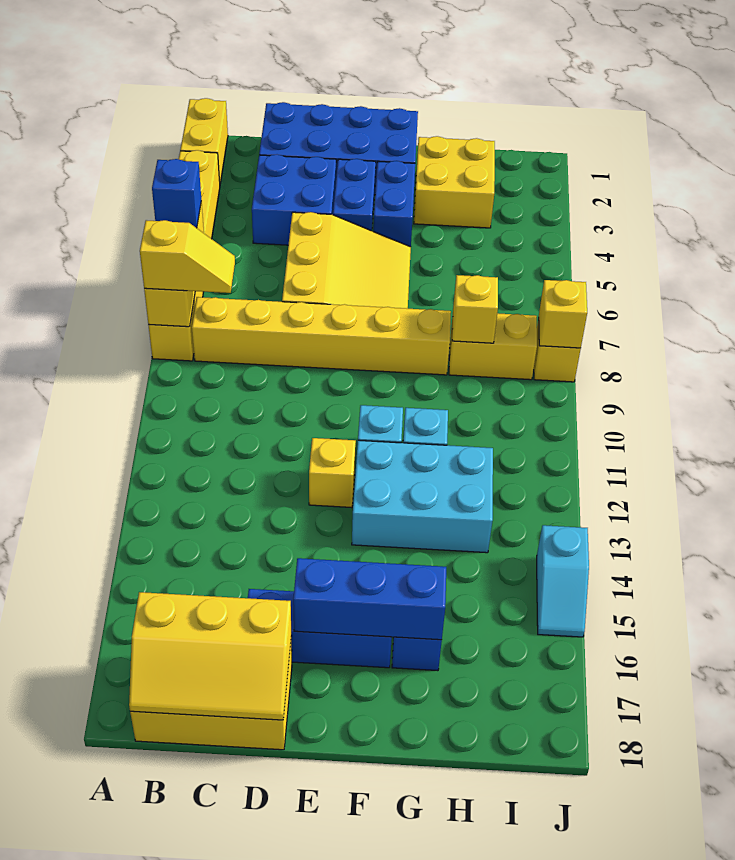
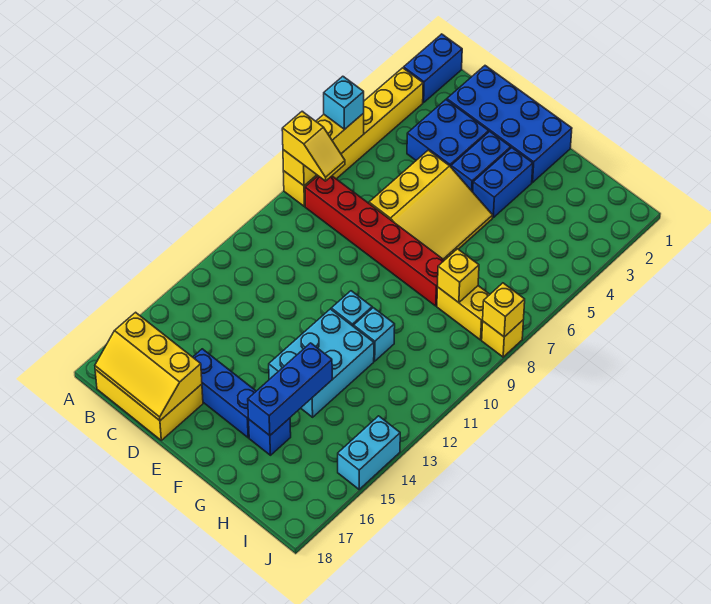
yellow brick A1:A2 level 1 -> blue brick A1:A2 level 1
blue brick A6 level 3 -> cyan brick A6 level 3
yellow brick B8:G8 level 1 -> red brick B8:G8 level 1
yellow brick E12 level 1 -> none
blue brick E16:G16 level 2 -> blue brick G14:G16 level 2
cyan brick F12:H13 level 1 -> cyan brick F12:G14 level 1
yellow brick G2:H3 level 1 -> none
cyan slope J14:J15 level 1 top 14 -> cyan brick J14:J15 level 1

